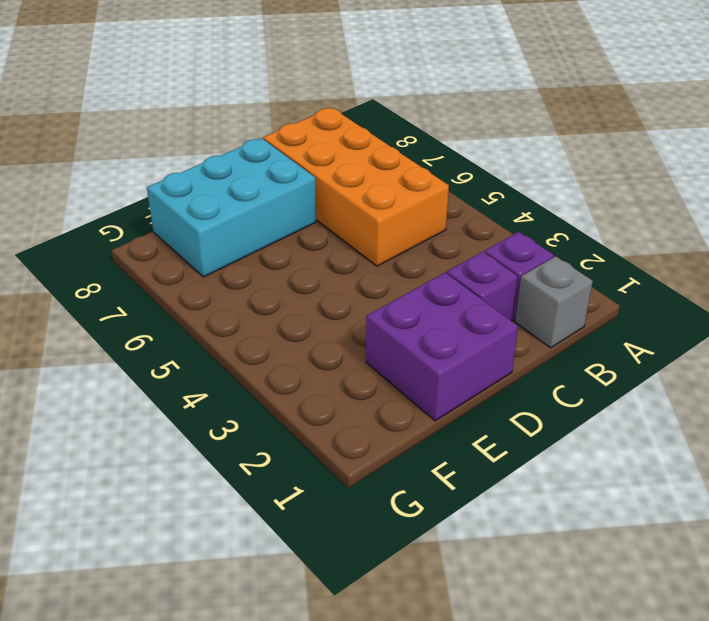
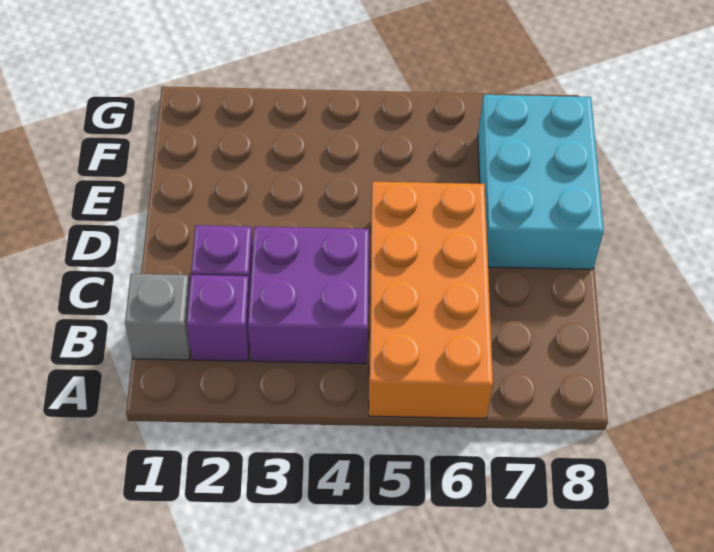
orange brick B5:C8 level 1 -> orange brick A5:D6 level 1
purple brick D1:E2 level 1 -> purple brick B3:C4 level 1

